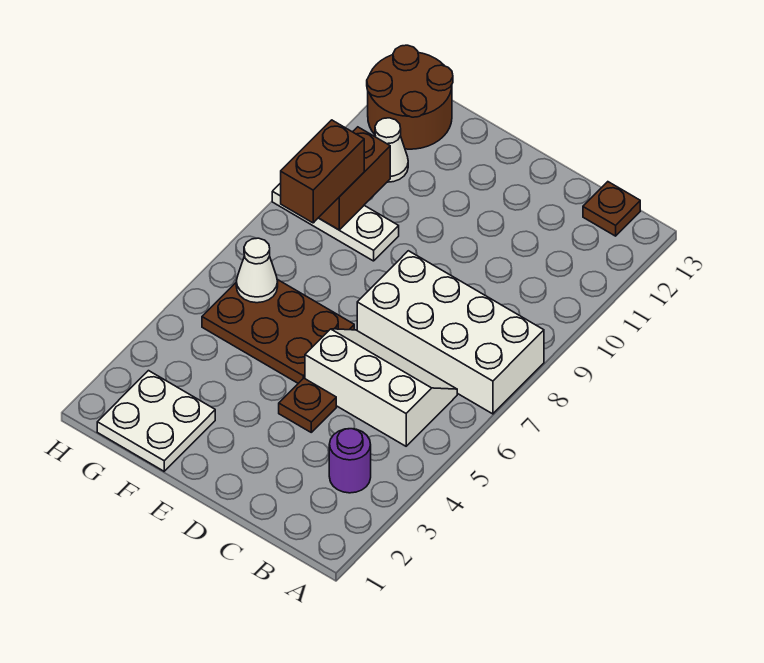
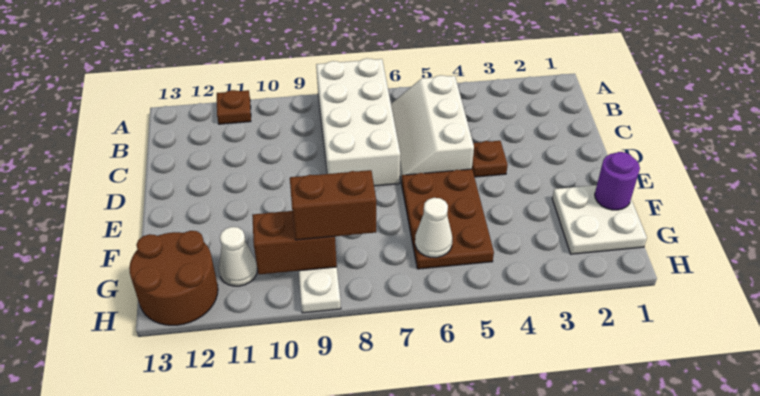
purple round brick B3 level 1 -> purple round brick F1 level 2
brown plate B13 level 1 -> brown plate A11 level 1

